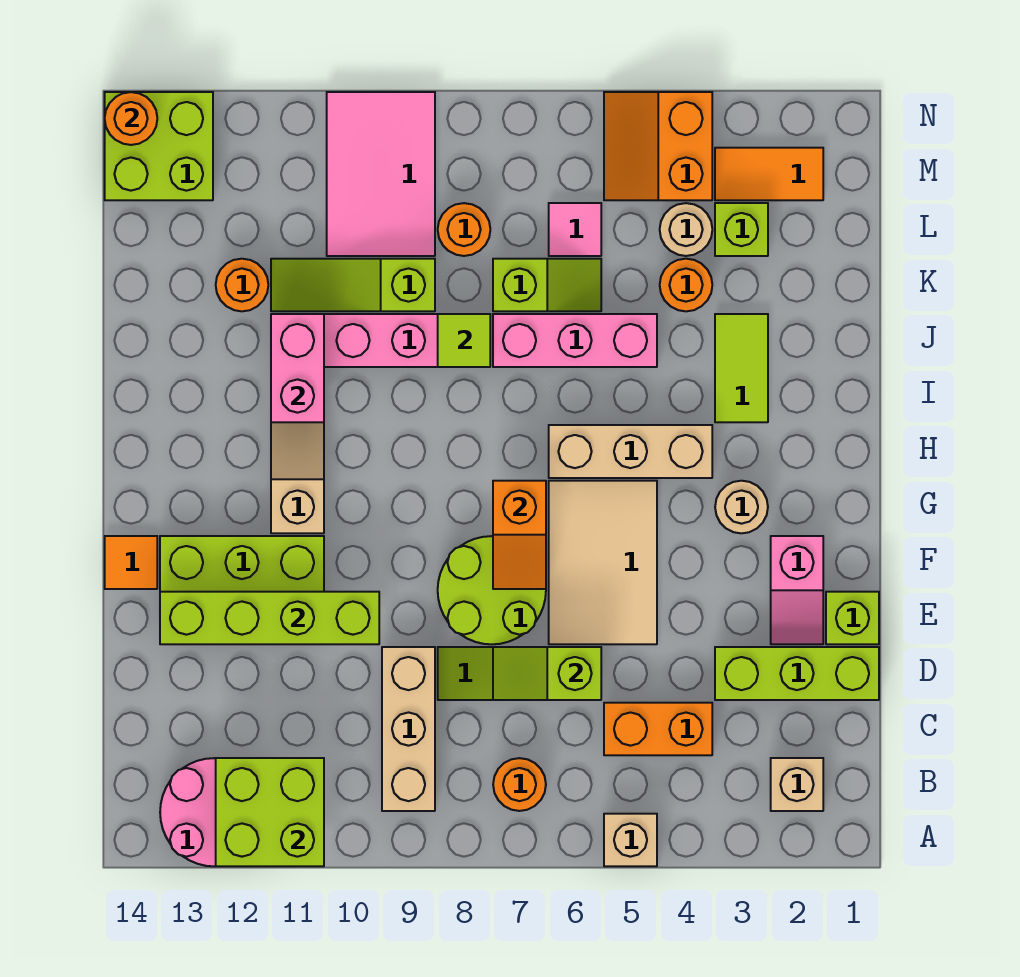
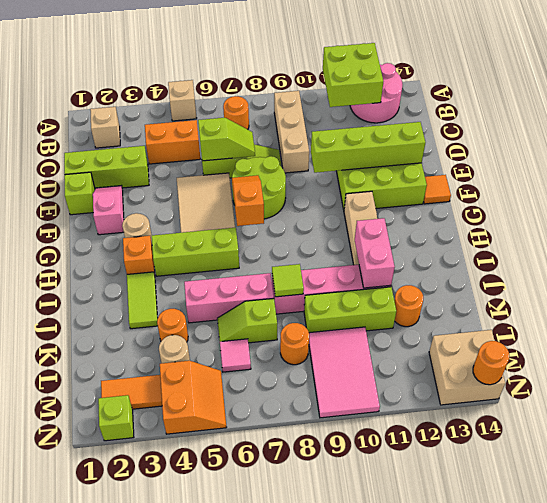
none -> orange brick H3 level 1
tan brick H4:H6 level 1 -> lime brick H4:H6 level 1
lime slope K9:K11 level 1 top 9 -> lime brick K9:K11 level 1
lime brick L3 level 1 -> lime brick N2 level 1
lime brick M13:N14 level 1 -> tan brick M13:N14 level 1

